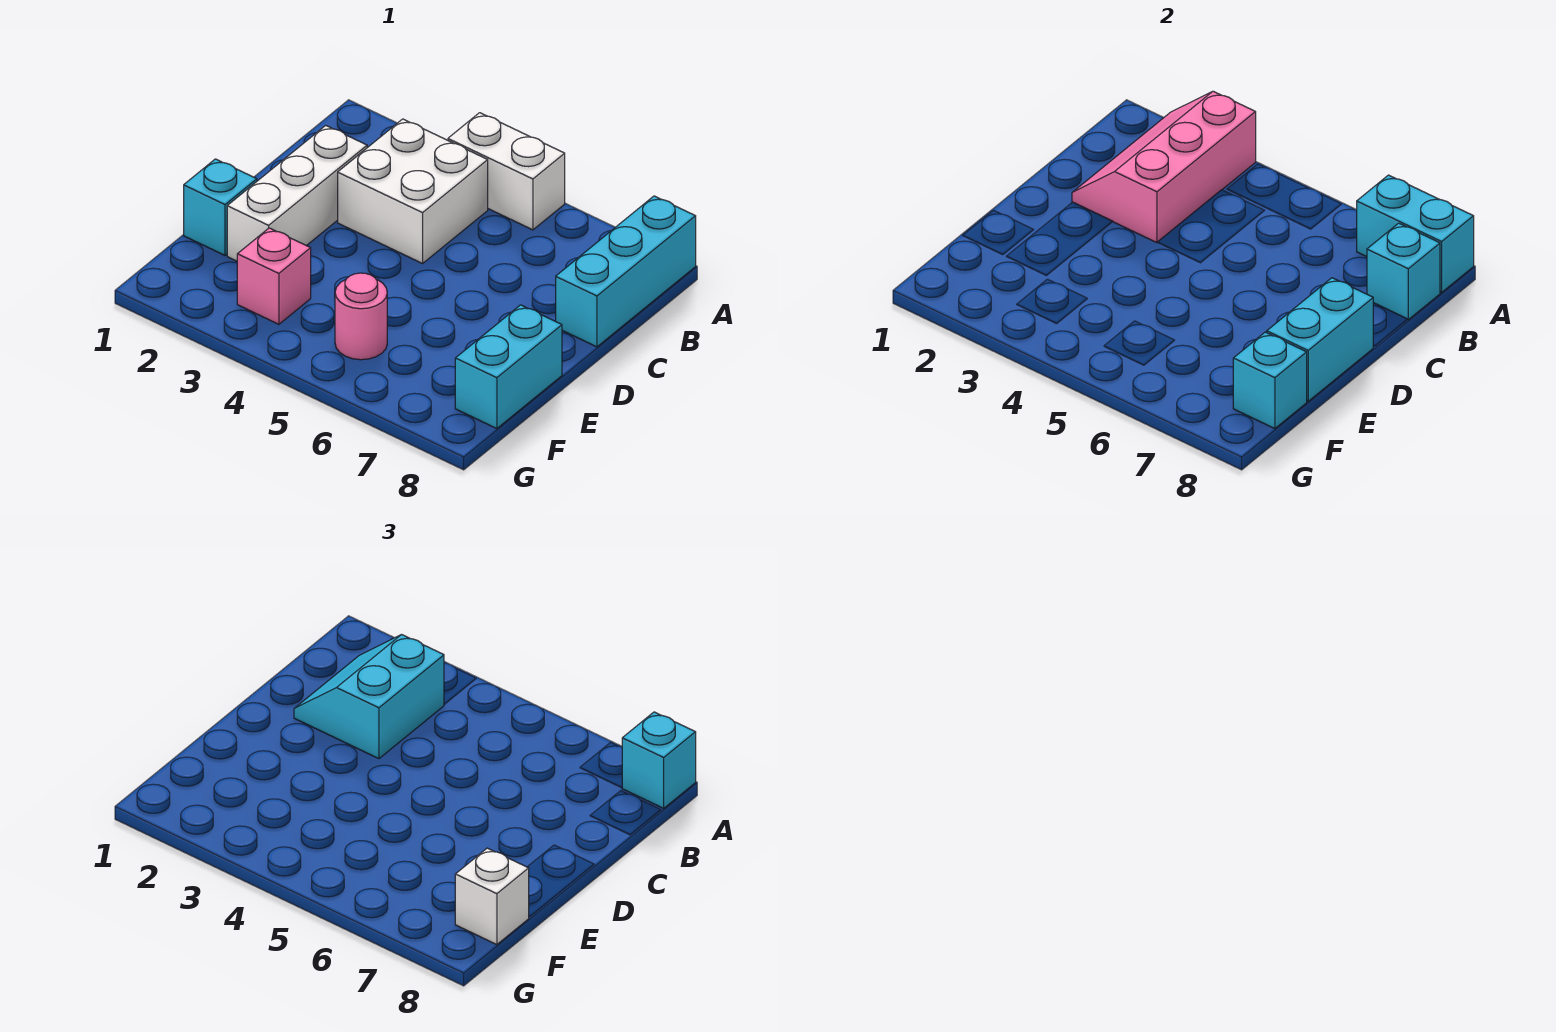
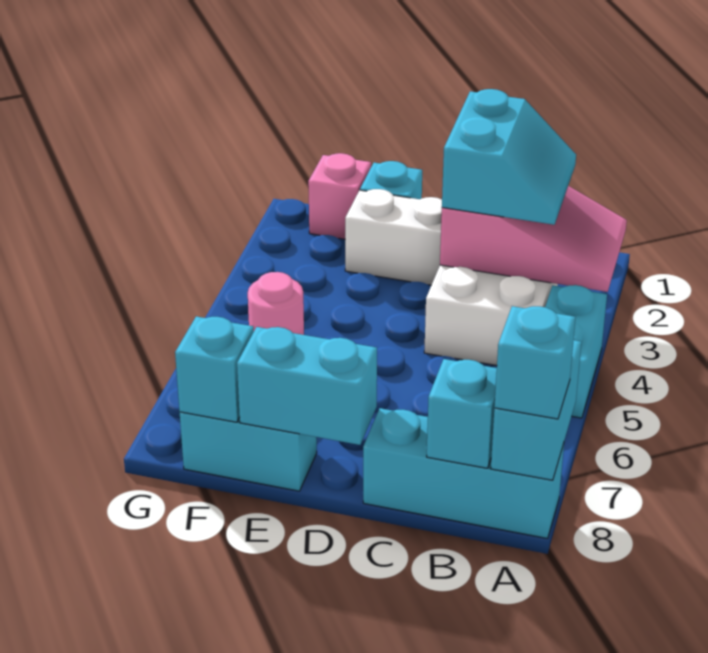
pink slope A2:C3 level 2 top 3 -> pink slope A2:C3 level 2 top C
white brick A4:A5 level 1 -> cyan brick A4:A5 level 1
cyan slope B2:C3 level 3 top 3 -> cyan slope B2:C3 level 3 top C
pink brick F3 level 1 -> pink brick F1 level 1
white brick F8 level 3 -> none

